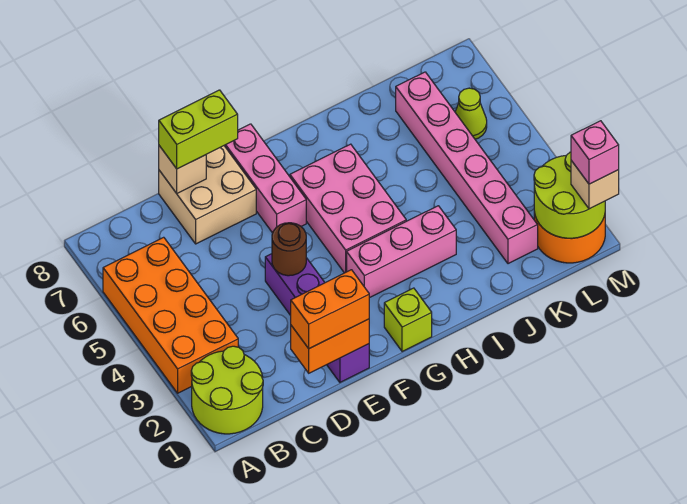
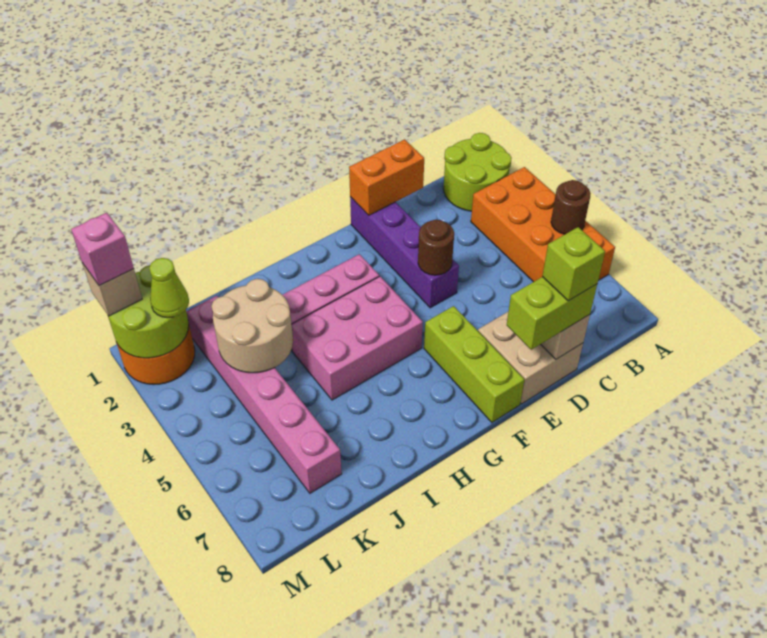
none -> brown round brick A5 level 2
orange brick D1:E1 level 3 -> none
pink brick F6:F8 level 1 -> lime brick F6:F8 level 1
lime brick G1 level 1 -> lime brick D8 level 4
pink brick G4:H6 level 1 -> pink brick G4:I5 level 1
none -> tan round brick J3:K4 level 2
lime cone L6 level 1 -> lime cone L2 level 3

